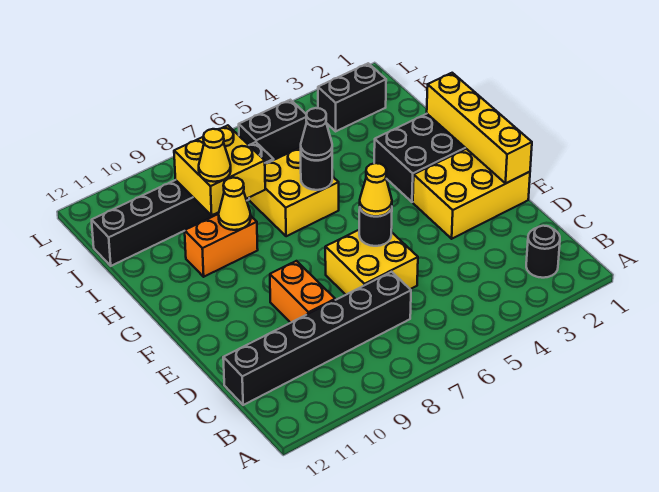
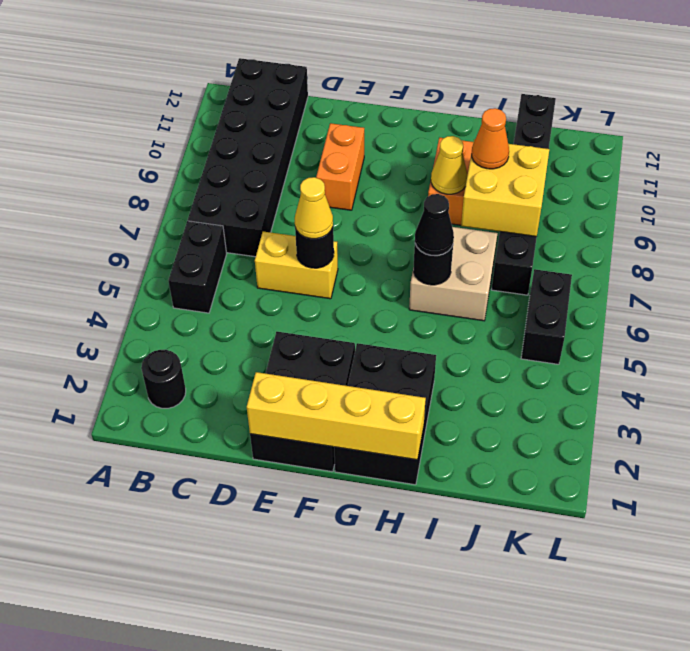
black brick C7:C12 level 1 -> black brick B7:C12 level 1
yellow brick D6:E7 level 1 -> yellow brick D6:E6 level 1
orange brick D9:E9 level 1 -> orange brick E9:E10 level 1
yellow brick E1:F3 level 1 -> black brick E1:F3 level 1
yellow brick H6:I7 level 1 -> tan brick H6:I7 level 1
yellow cone I9 level 3 -> orange cone I9 level 3
black brick K2:K3 level 1 -> black brick B5:B6 level 1

